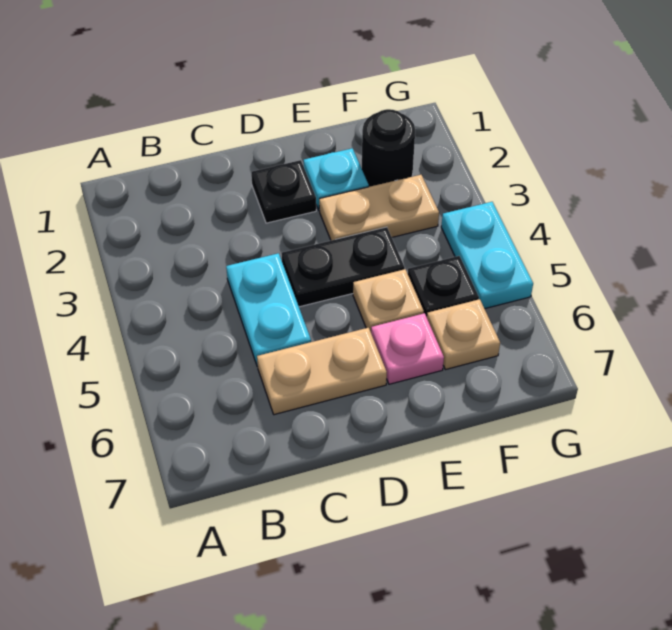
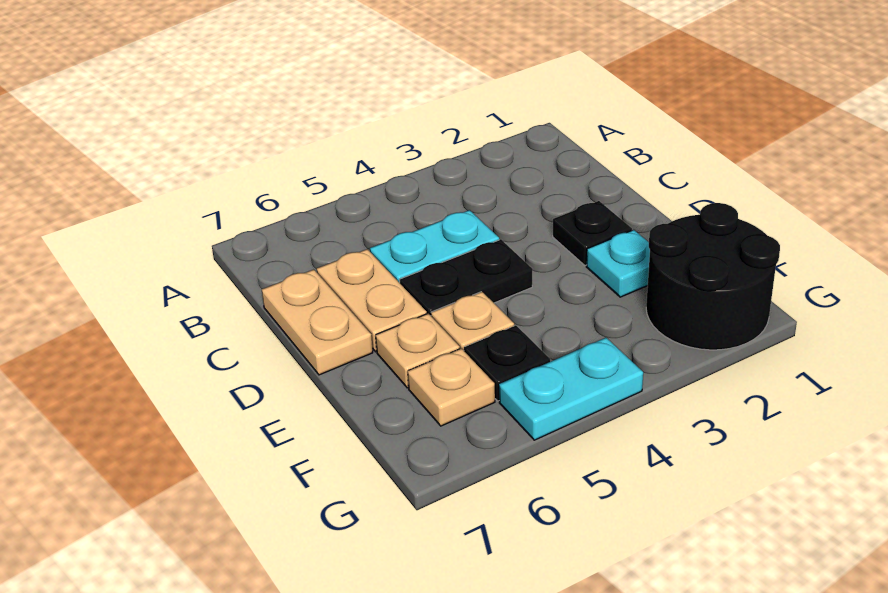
black plate D4:E4 level 1 -> black plate D4:D5 level 1
tan plate E3:F3 level 1 -> tan plate C7:D7 level 1
pink plate E6 level 1 -> tan plate E6 level 1
black round brick F2 level 1 -> black round brick F1:G2 level 1

